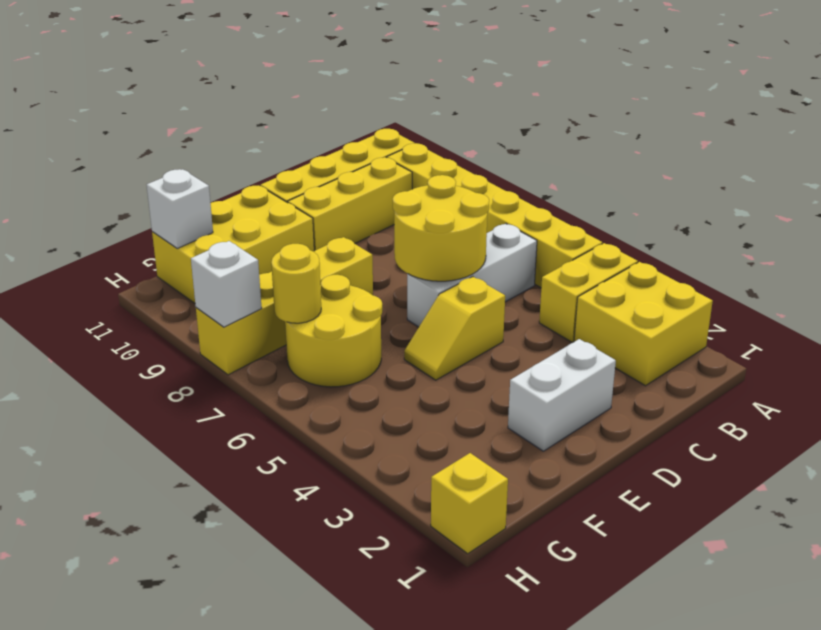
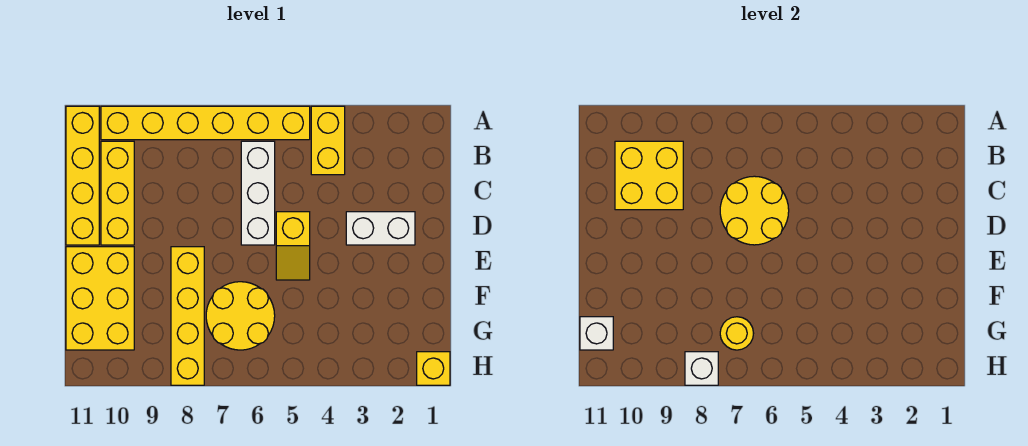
yellow brick A2:B3 level 1 -> yellow brick B9:C10 level 2
white brick D2:E2 level 1 -> white brick D2:D3 level 1

